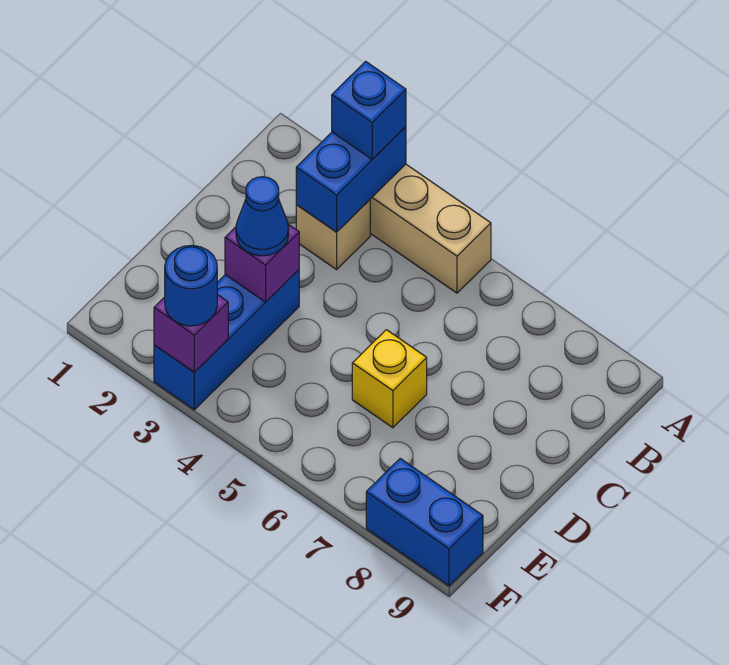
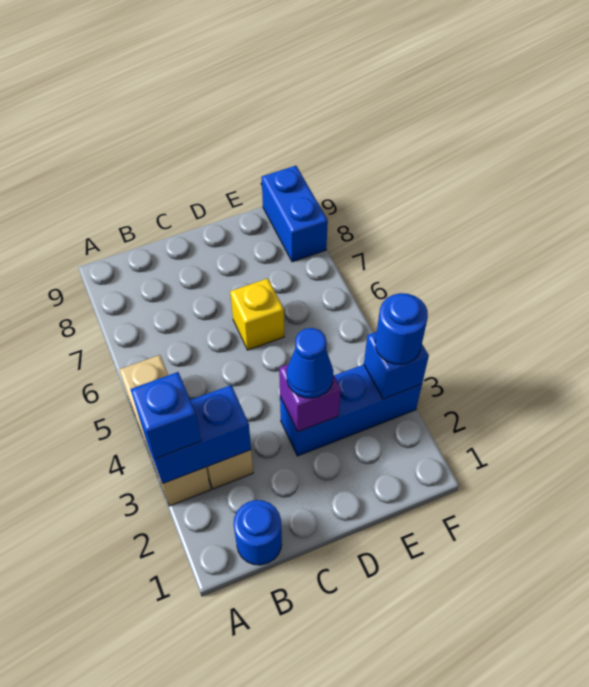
none -> blue round brick B1 level 1
purple brick F3 level 2 -> blue brick F3 level 2

